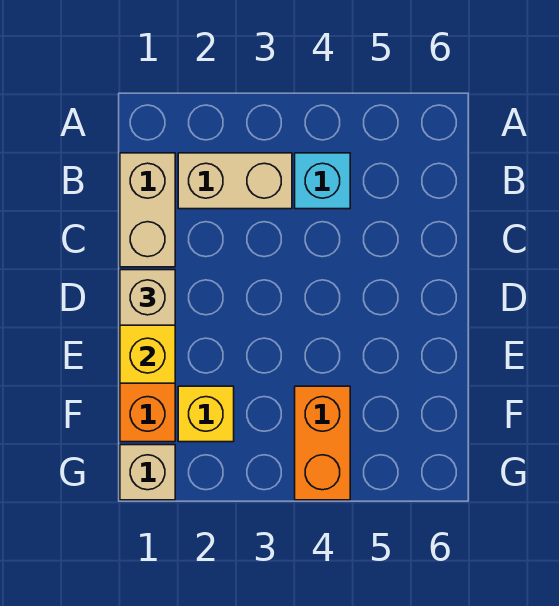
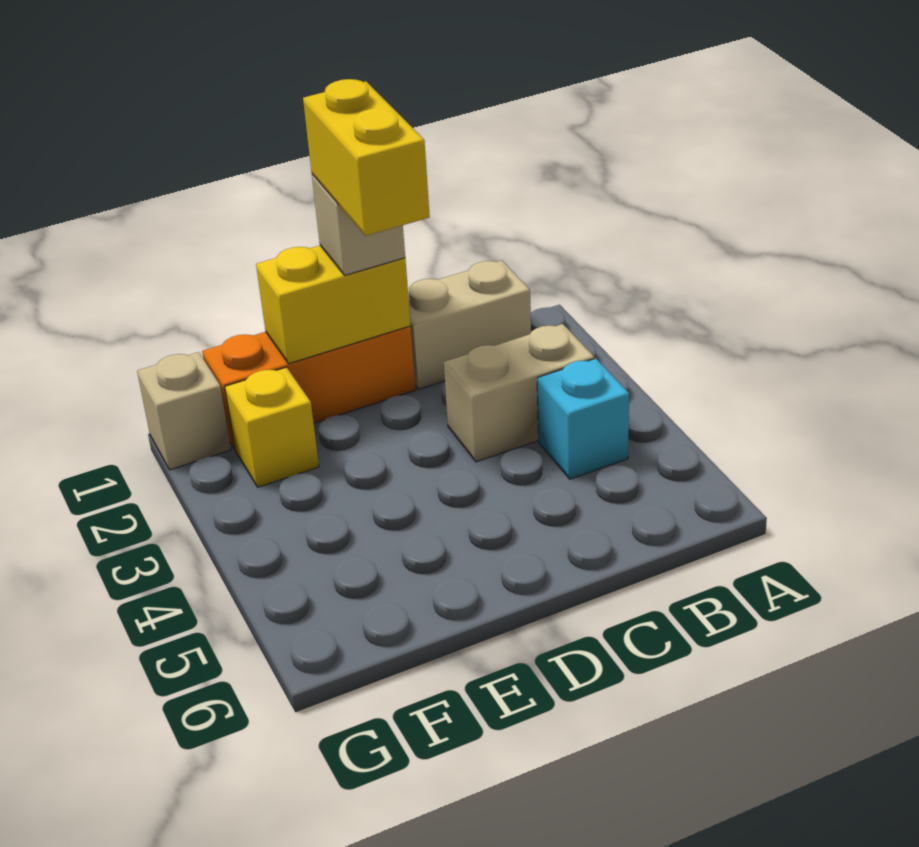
tan brick B2:B3 level 1 -> tan brick B3:C3 level 1
none -> yellow brick D1:D2 level 4
orange brick F4:G4 level 1 -> none

